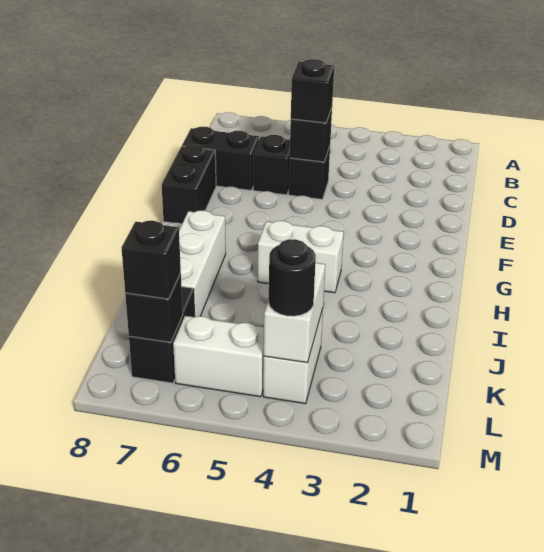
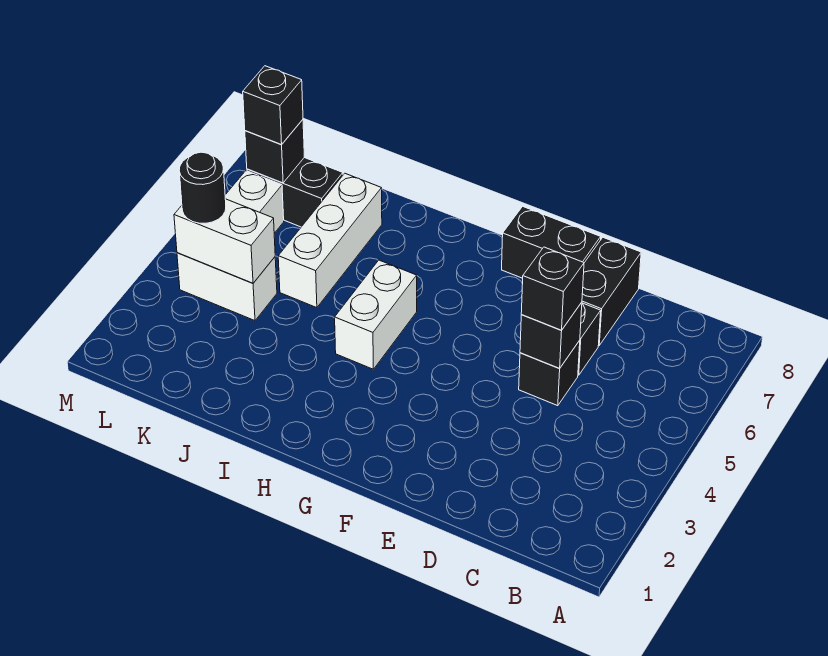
white brick H7:J7 level 1 -> white brick J5:J7 level 1

